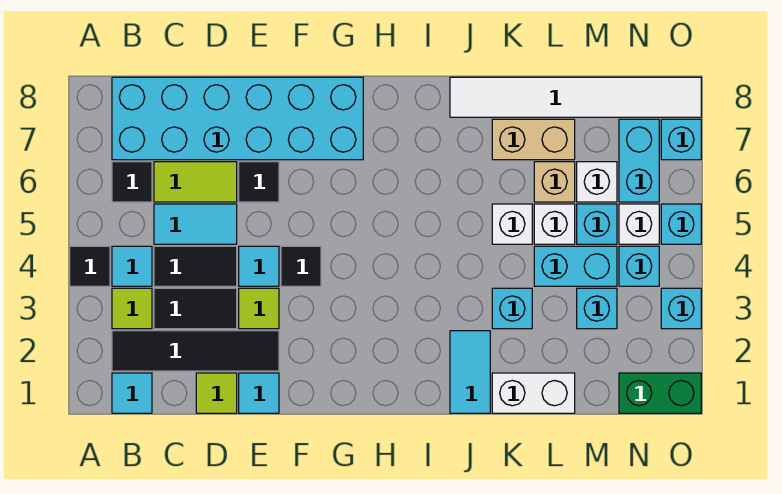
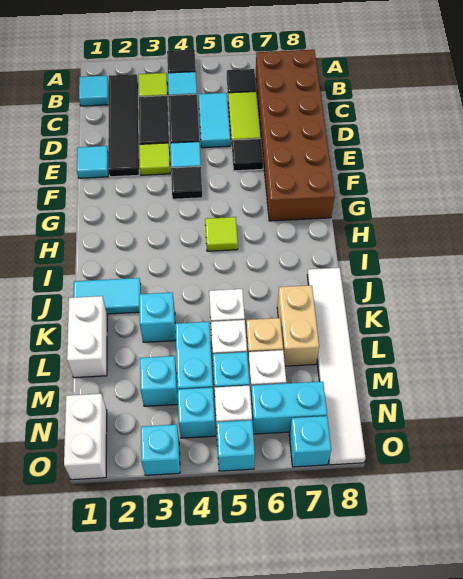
cyan brick B7:G8 level 1 -> brown brick B7:G8 level 1
lime tile D1 level 1 -> lime tile H5 level 1
green brick N1:O1 level 1 -> white brick N1:O1 level 1

